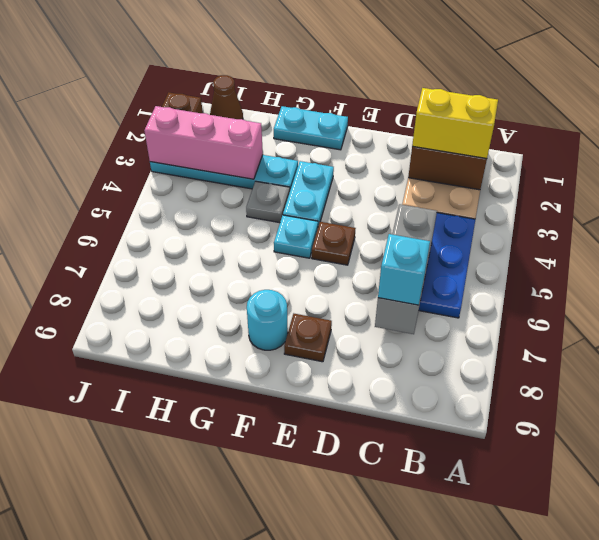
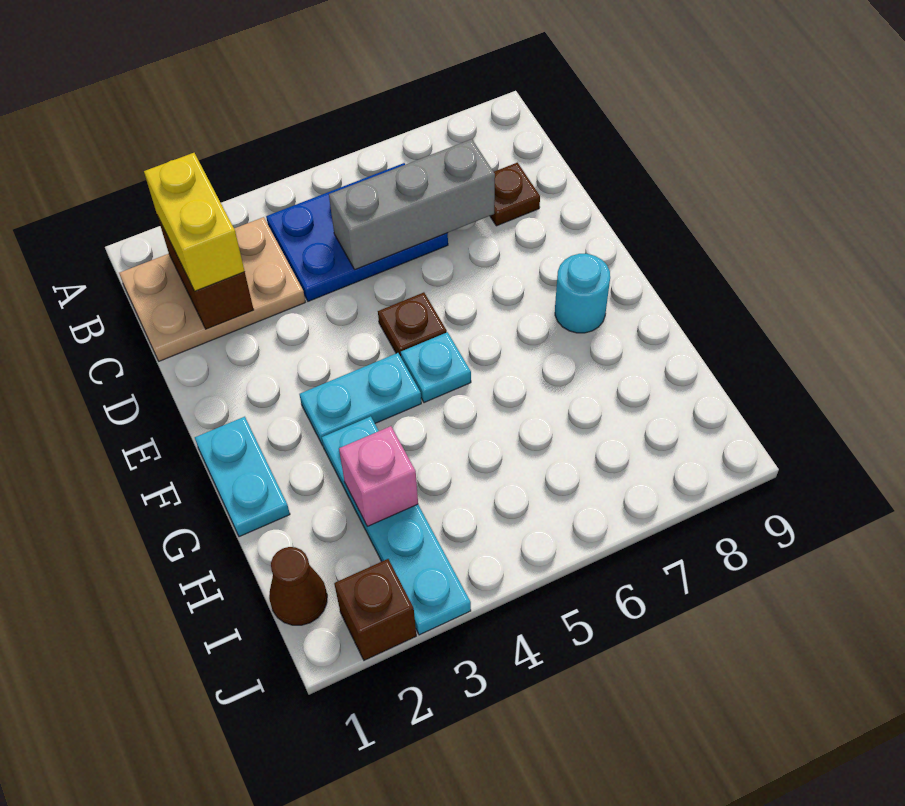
cyan brick C7 level 3 -> none
brown plate E8 level 1 -> brown plate C8 level 1
grey plate G4 level 1 -> none
pink brick H3:J3 level 2 -> pink brick H3 level 2

